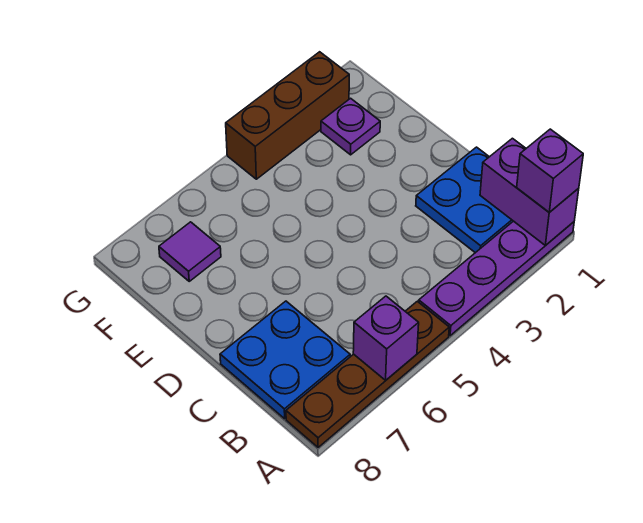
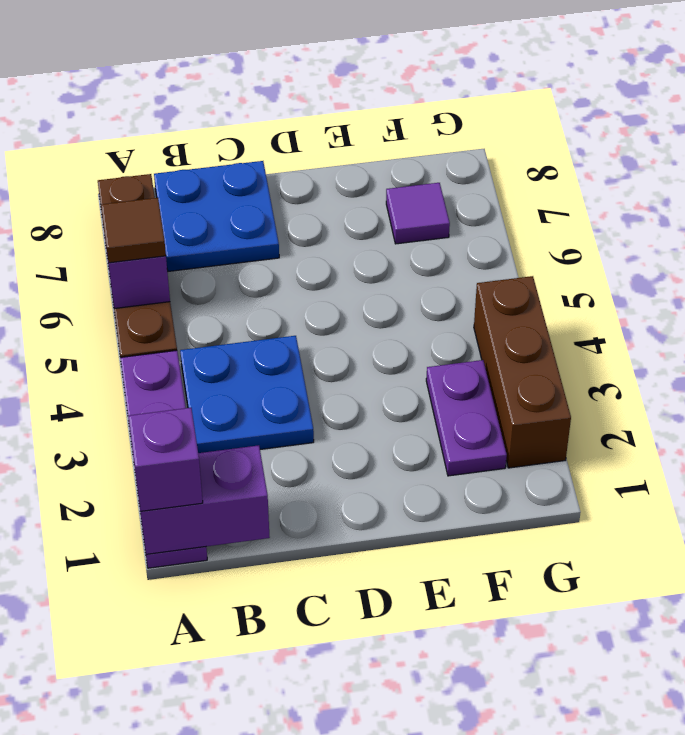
none -> brown tile A6 level 3
blue plate B1:C2 level 1 -> blue plate B3:C4 level 1
purple plate F2 level 1 -> purple plate F2:F3 level 1

